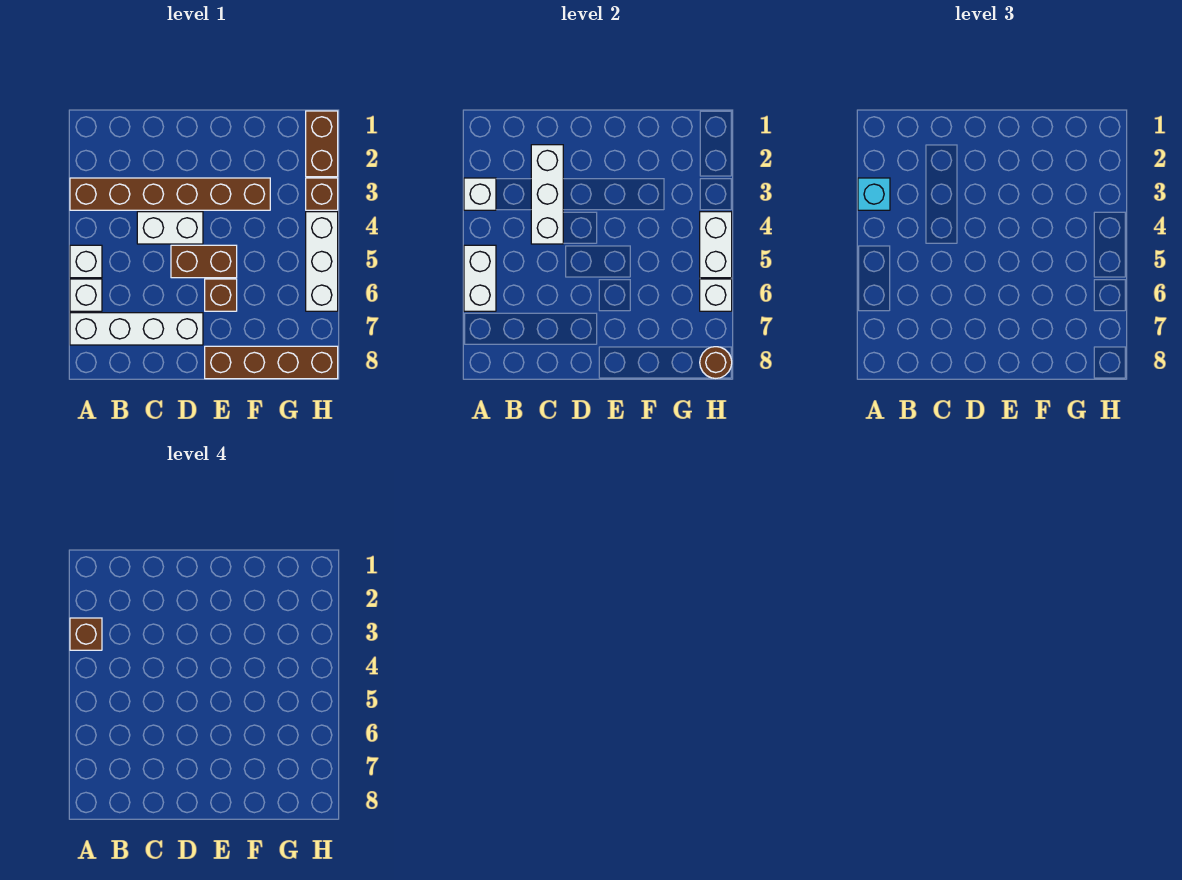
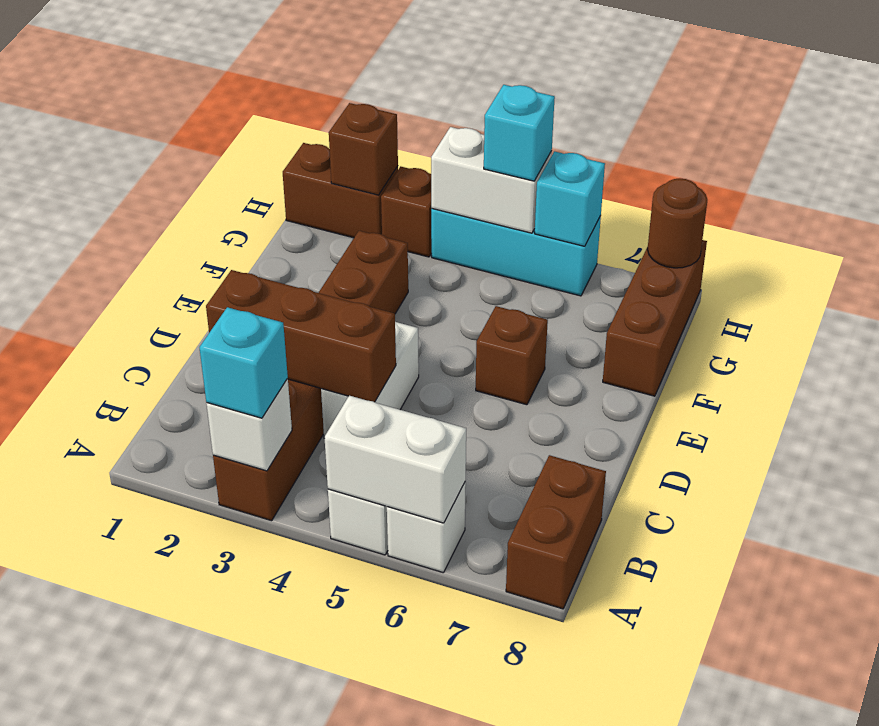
brown brick A3 level 4 -> brown brick H2 level 2
white brick A7:D7 level 1 -> none
white brick C2:C4 level 2 -> brown brick C2:C4 level 2
brown brick D5:E5 level 1 -> brown brick A8:B8 level 1
brown brick E8:H8 level 1 -> brown brick F8:H8 level 1
white brick H4:H6 level 1 -> cyan brick H4:H6 level 1
none -> cyan brick H5 level 3
white brick H6 level 2 -> cyan brick H6 level 2

